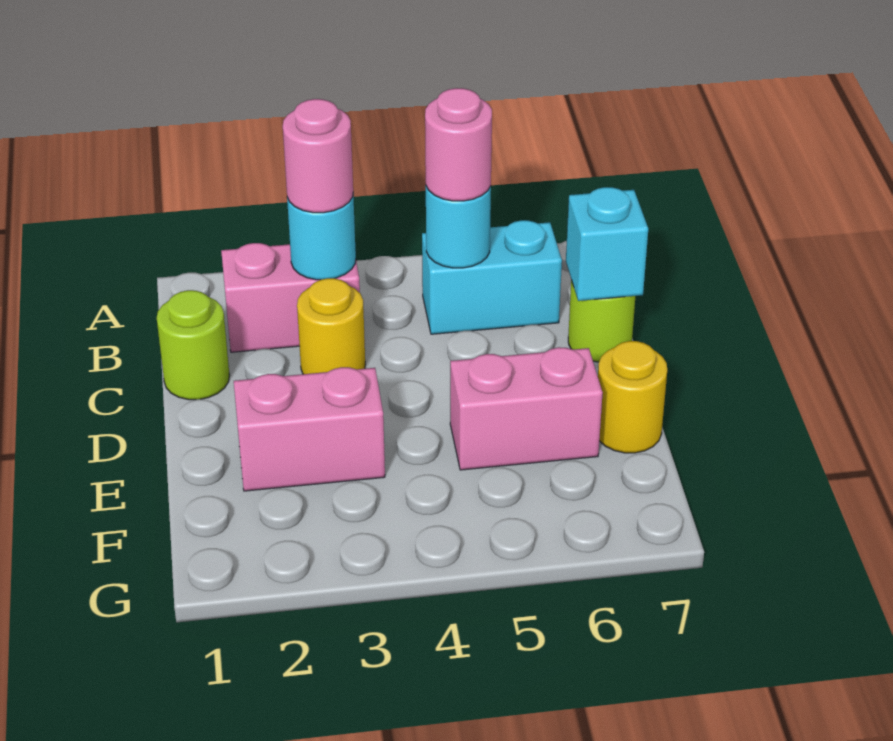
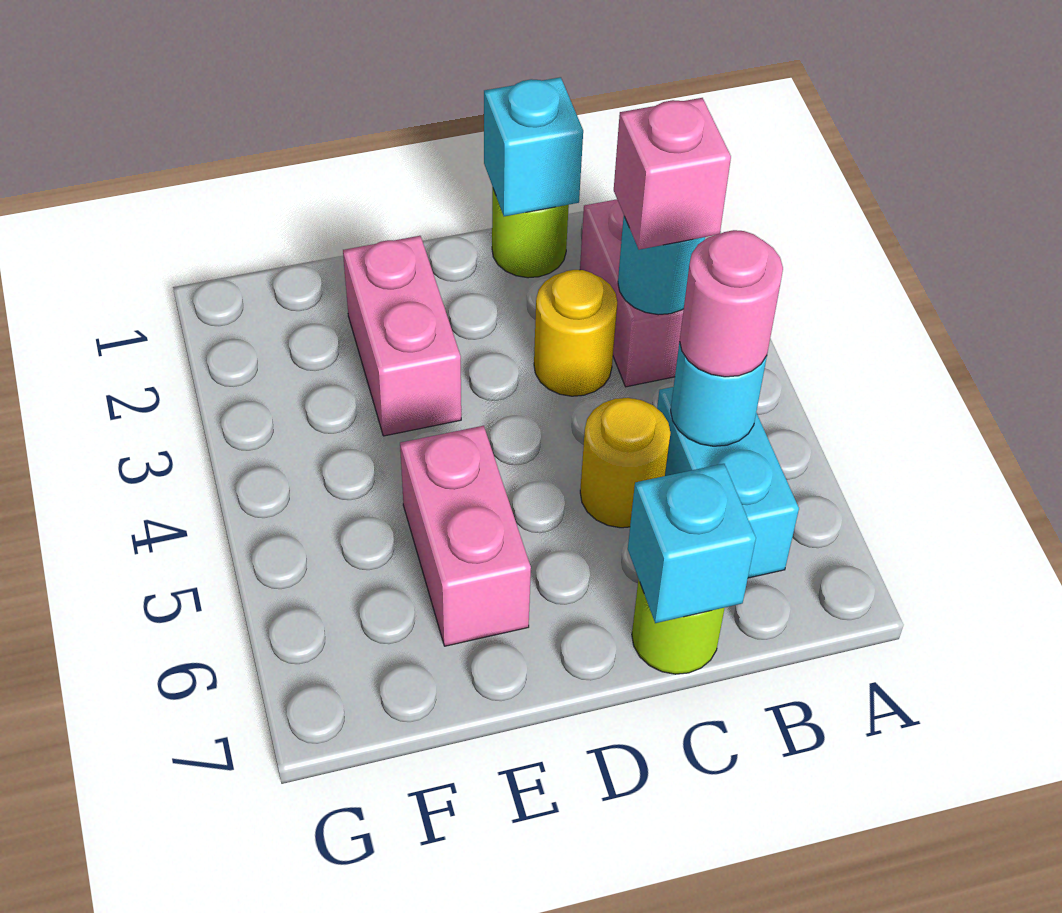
pink round brick B3 level 3 -> pink brick B3 level 3
none -> cyan brick C1 level 2
yellow round brick E7 level 1 -> yellow round brick C5 level 1

